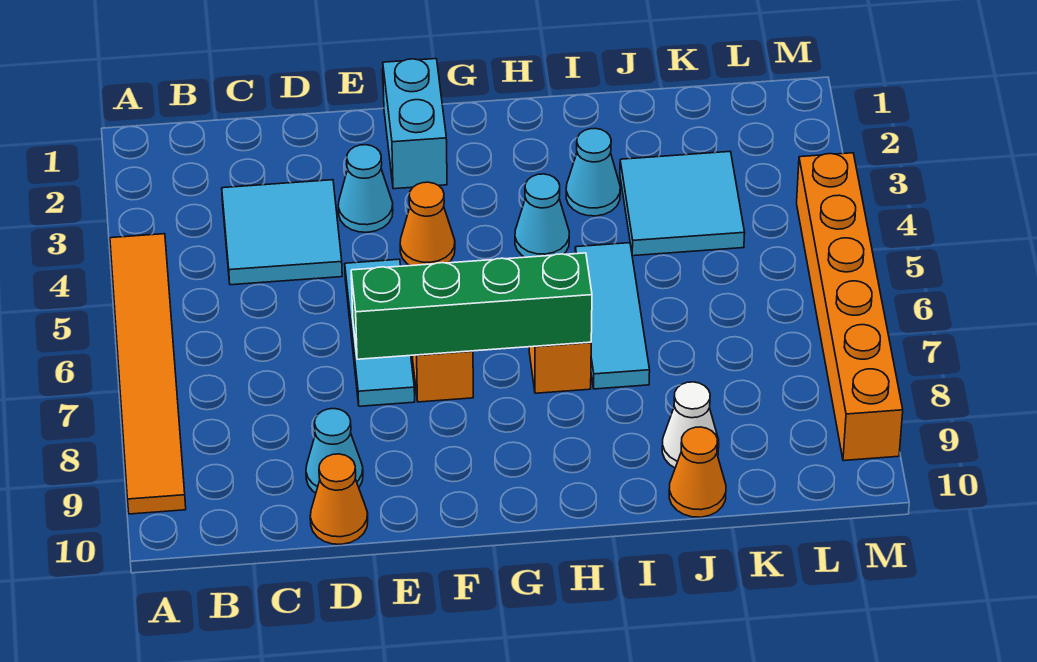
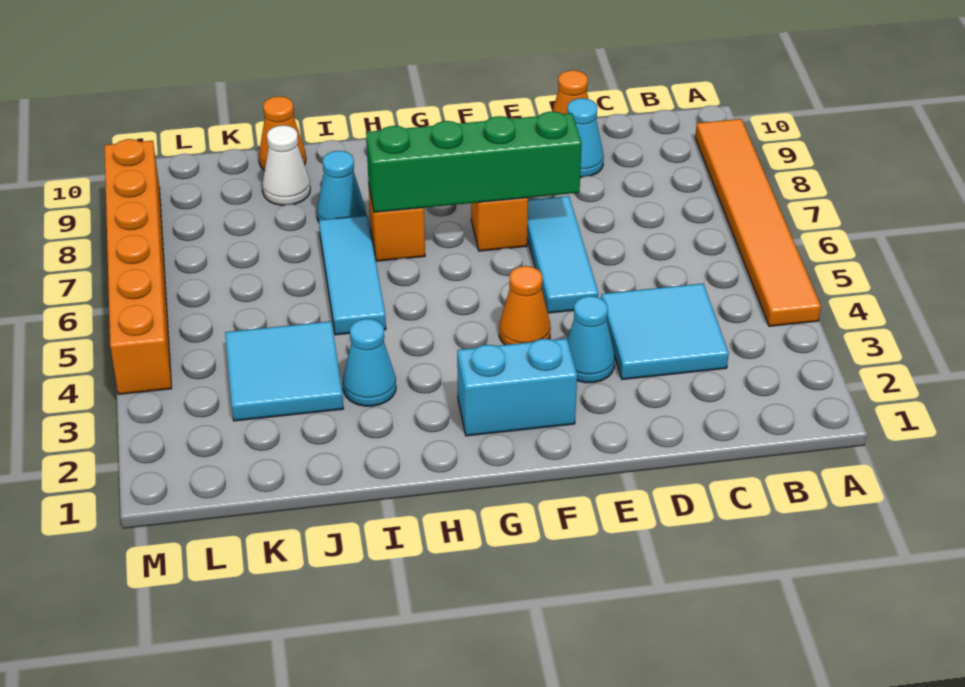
cyan brick F1:F2 level 1 -> cyan brick F2:G2 level 1
cyan cone H4 level 1 -> cyan cone I8 level 1

